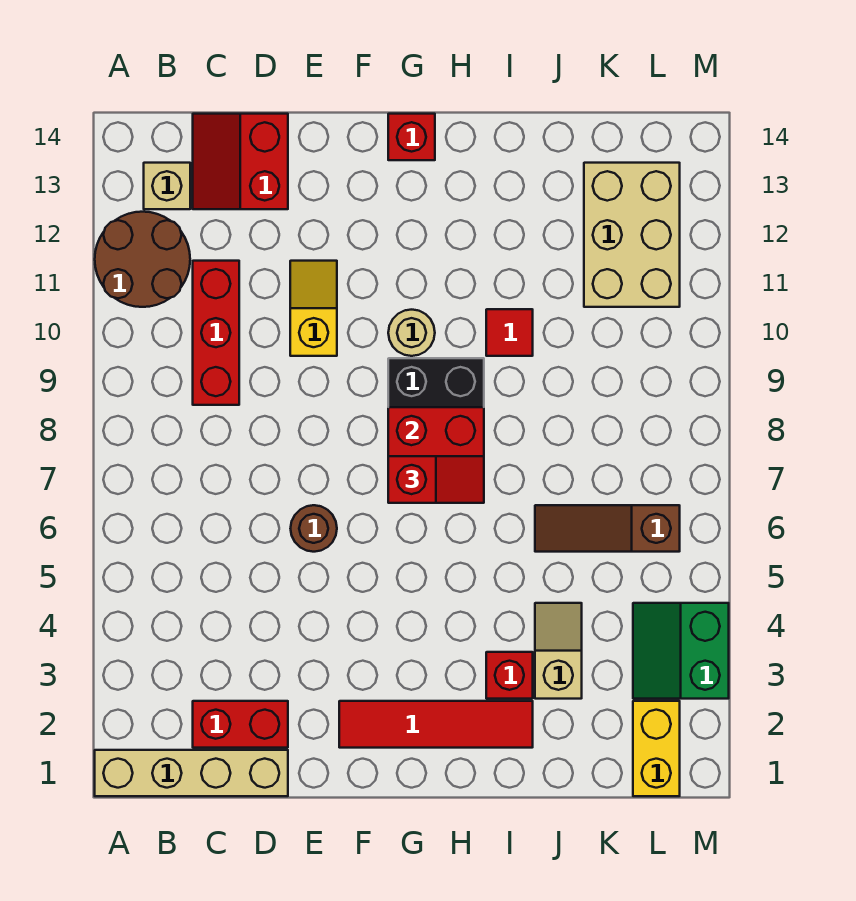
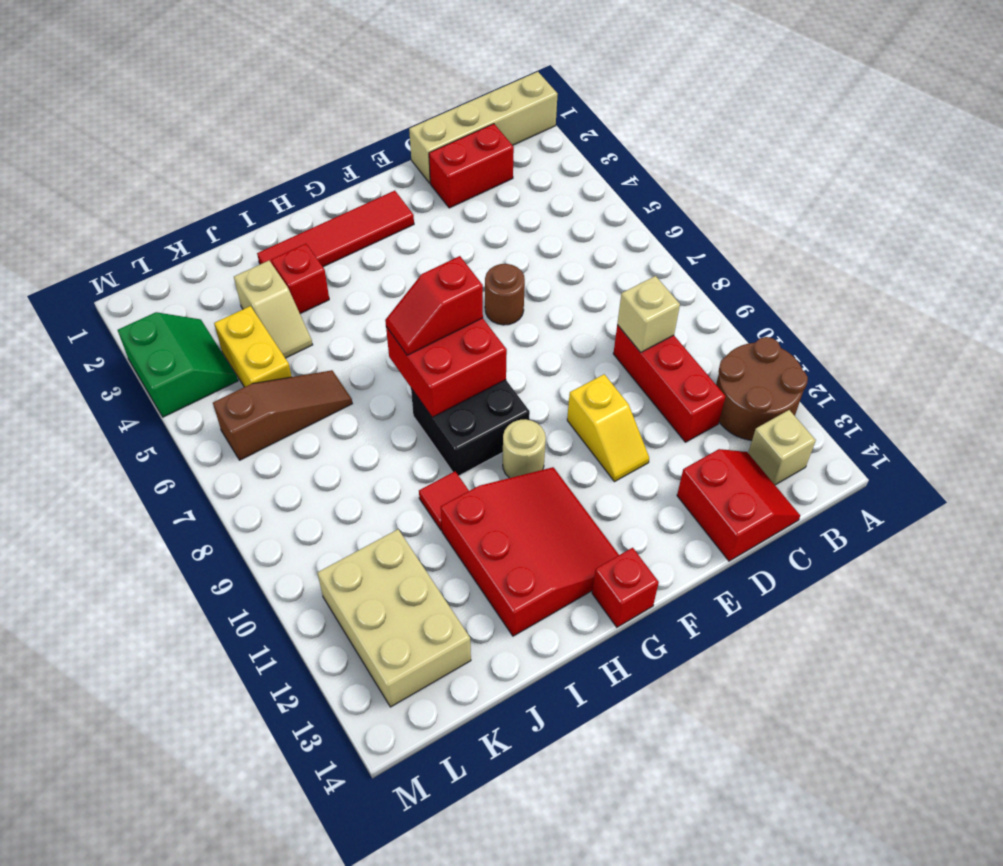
none -> tan brick C9 level 2
none -> red slope G11:I13 level 1 top I
yellow brick L1:L2 level 1 -> yellow brick K4:K5 level 1

